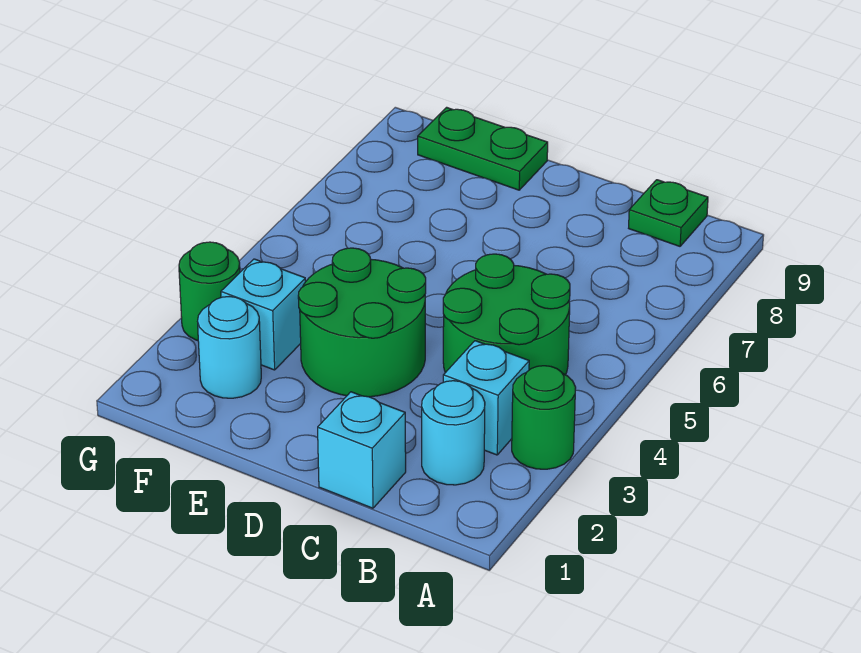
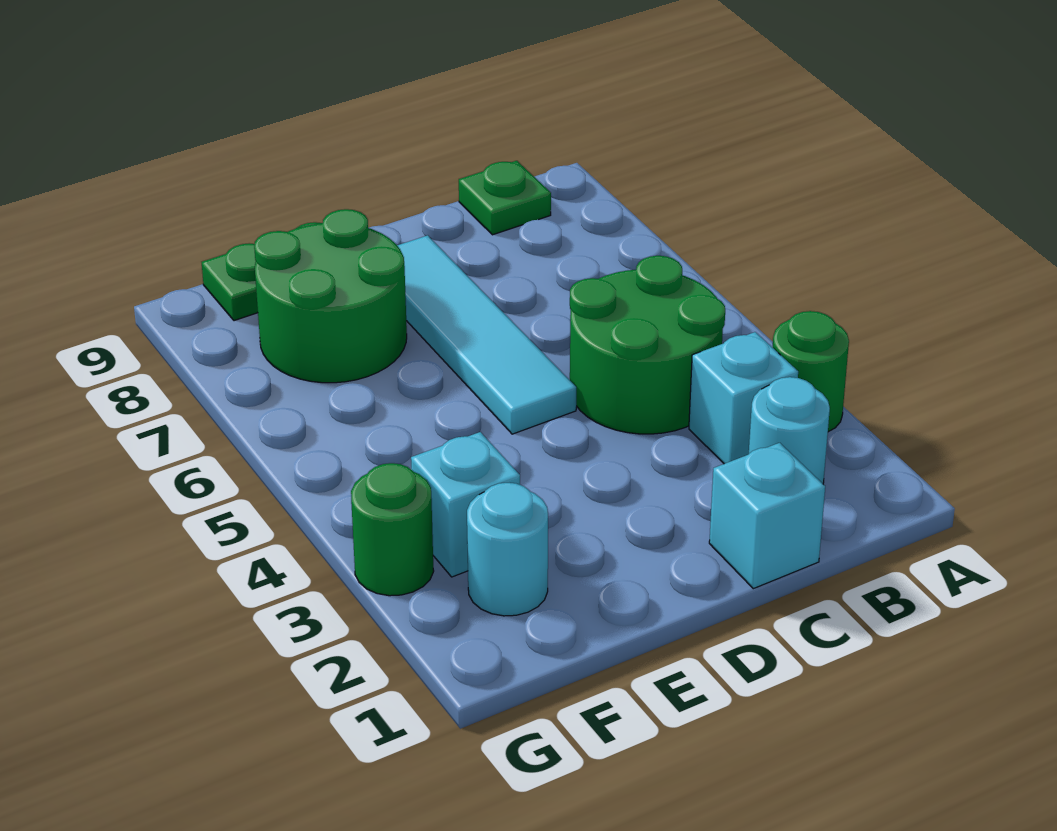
green round brick D3:E4 level 1 -> green round brick E7:F8 level 1
none -> cyan tile D5:D8 level 1

